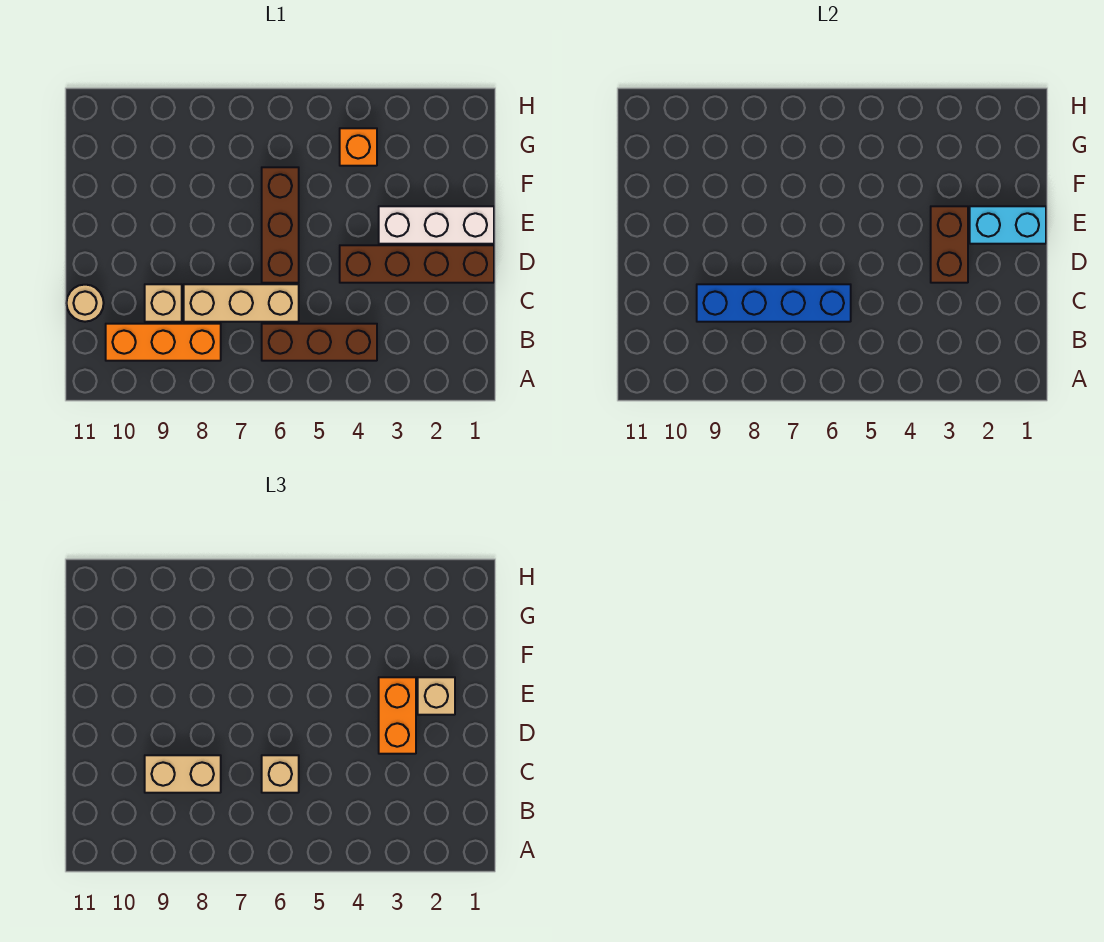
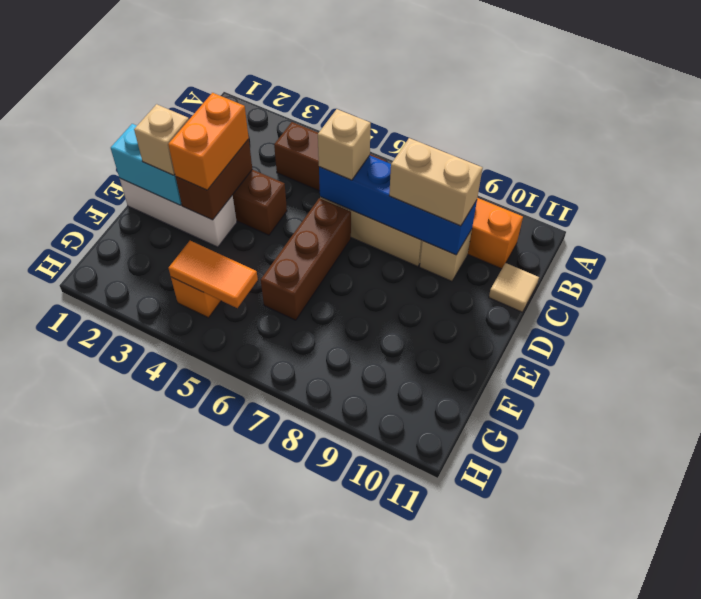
tan round brick C11 level 1 -> tan tile C11 level 1
none -> orange tile G4:G5 level 2

